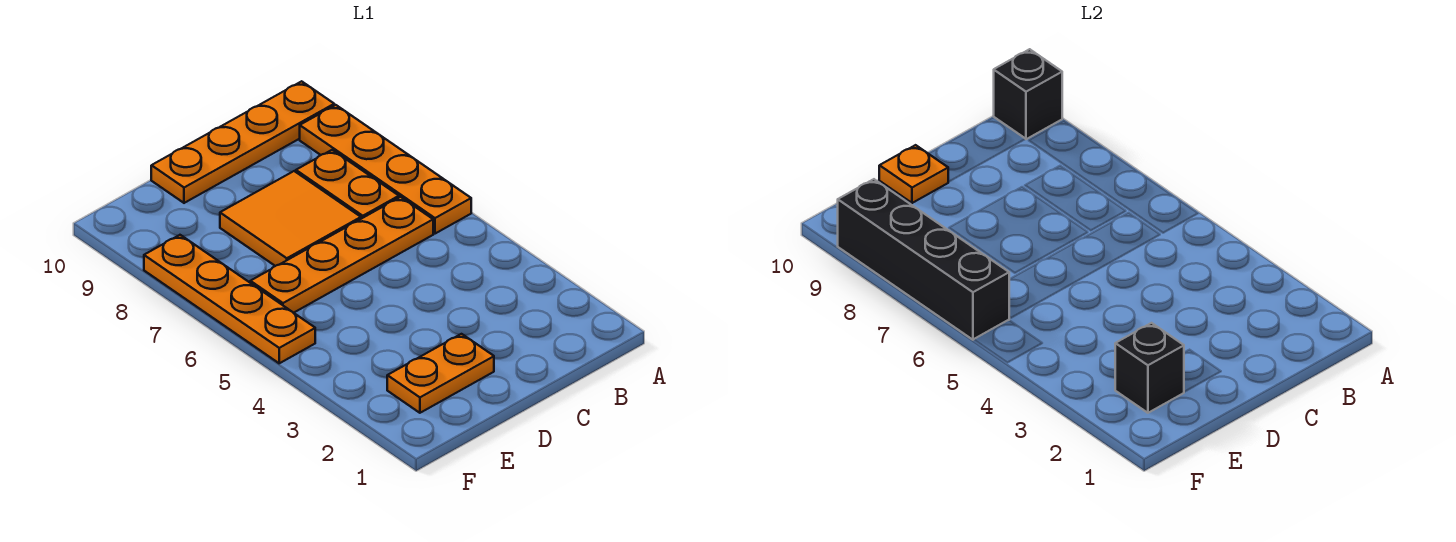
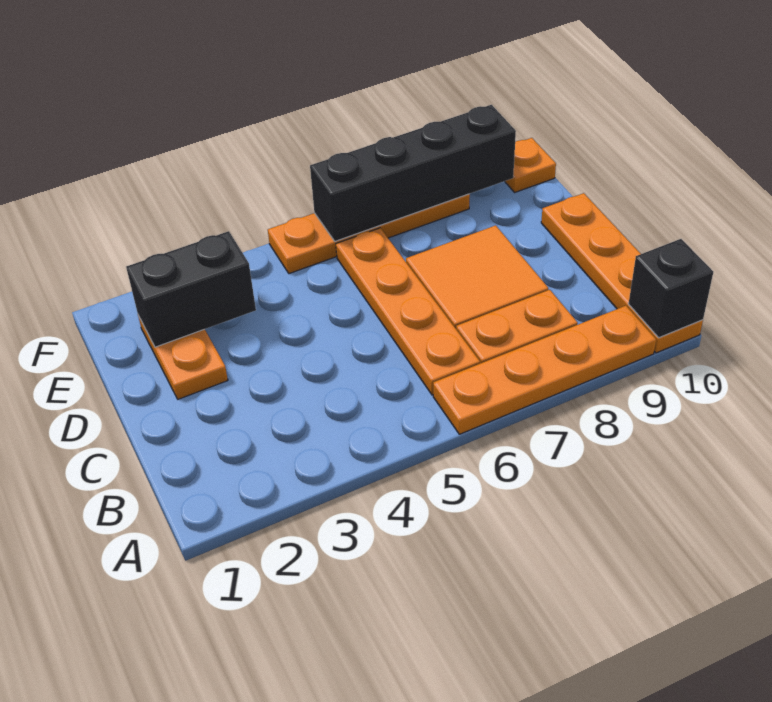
orange plate D10 level 2 -> orange plate F10 level 1
black brick E2 level 2 -> black brick E2:E3 level 2

